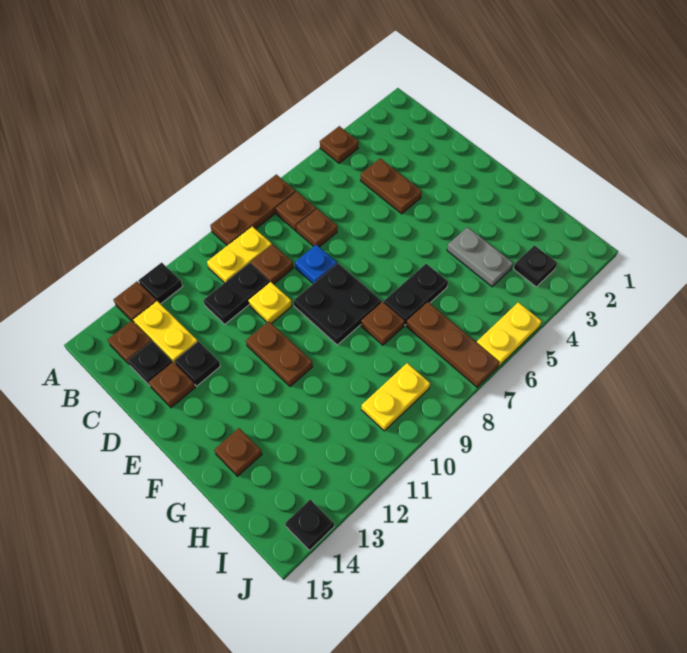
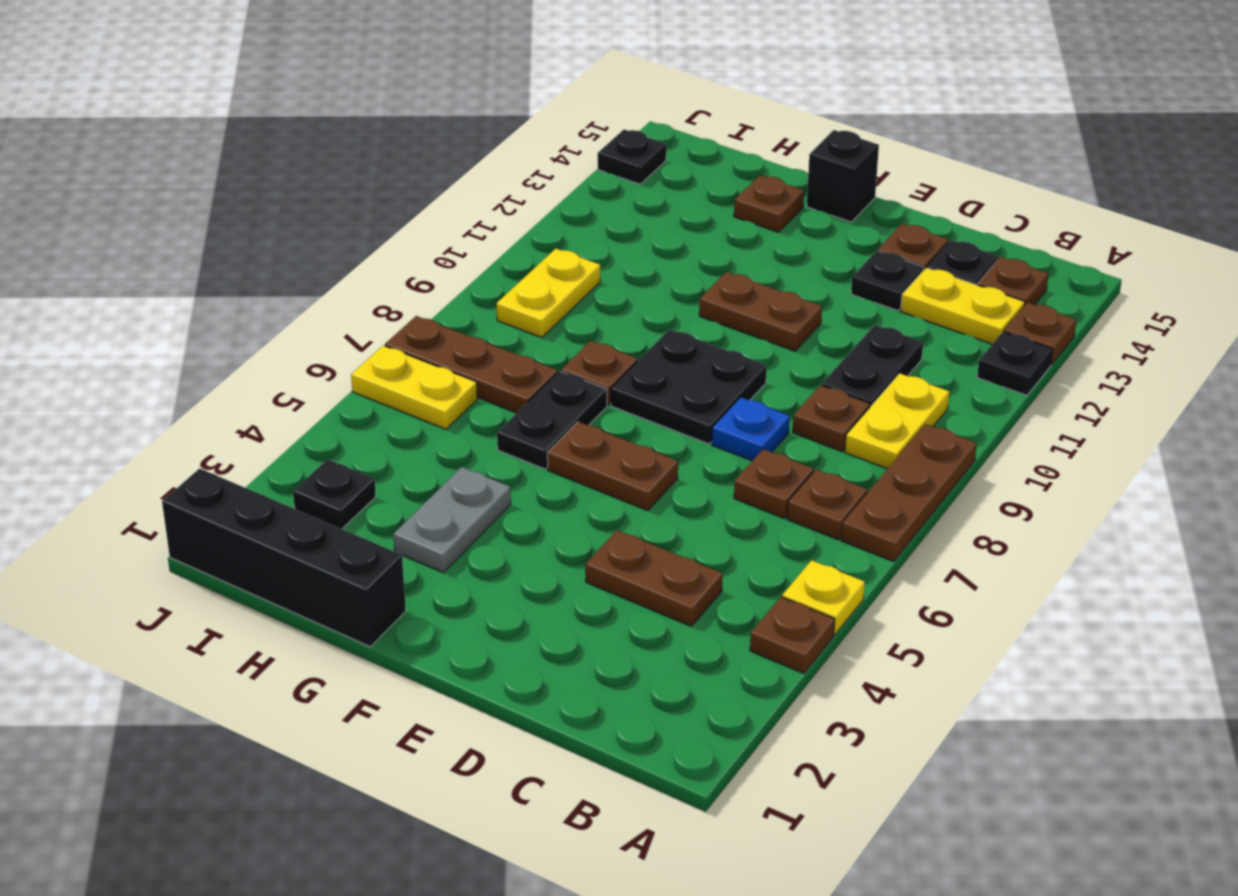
yellow plate D10 level 1 -> yellow plate A5 level 1
none -> brown plate E6:F6 level 1
none -> black brick F15 level 1
none -> black brick G1:J1 level 1
grey plate G4:H4 level 1 -> grey plate G3:G4 level 1
yellow plate J5:J6 level 1 -> yellow plate I6:J6 level 1

